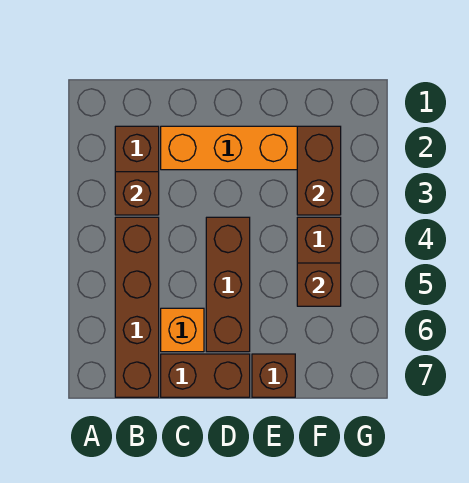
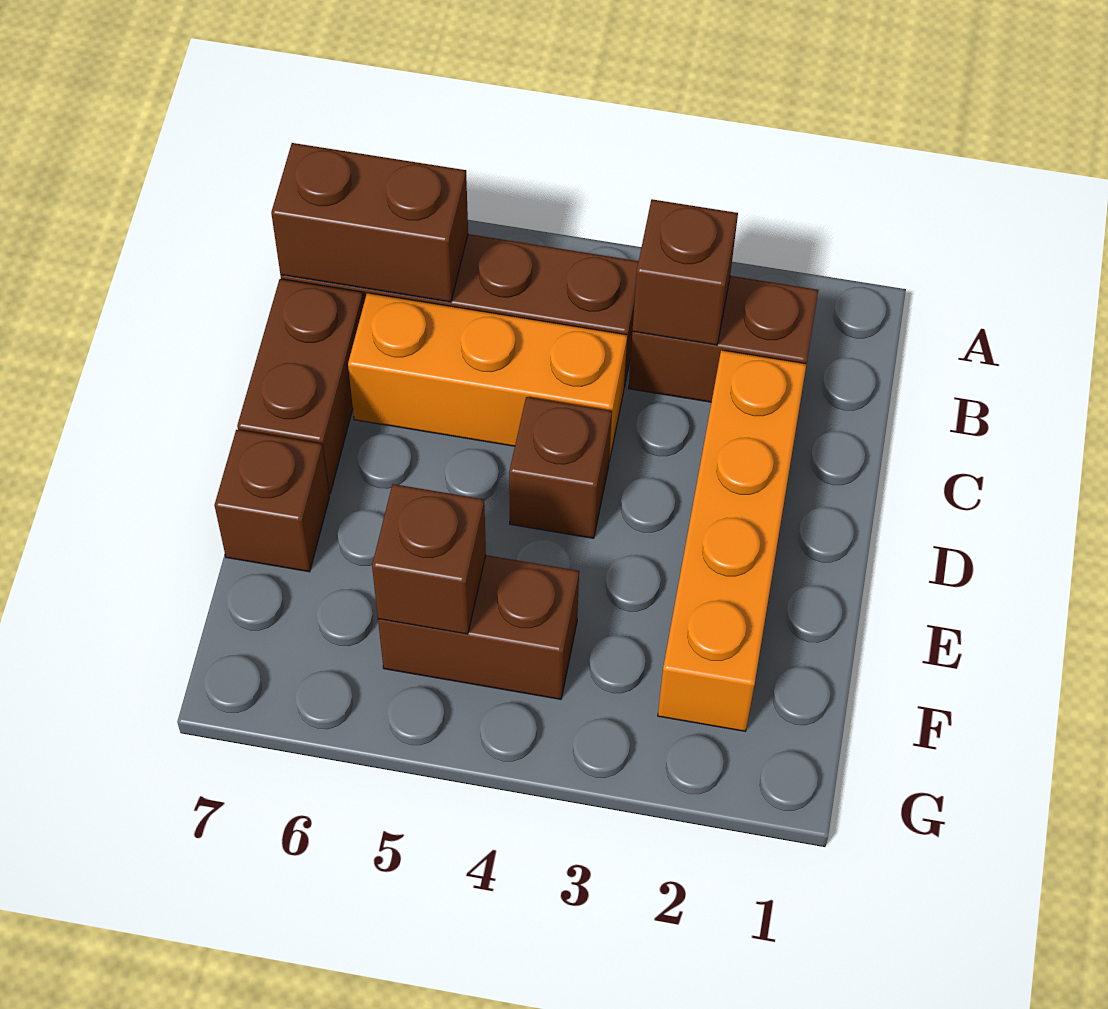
orange brick C6 level 1 -> orange brick C4:C6 level 1
brown brick D4:D6 level 1 -> brown brick D4 level 1
brown brick F2:F3 level 2 -> brown brick B6:B7 level 2

